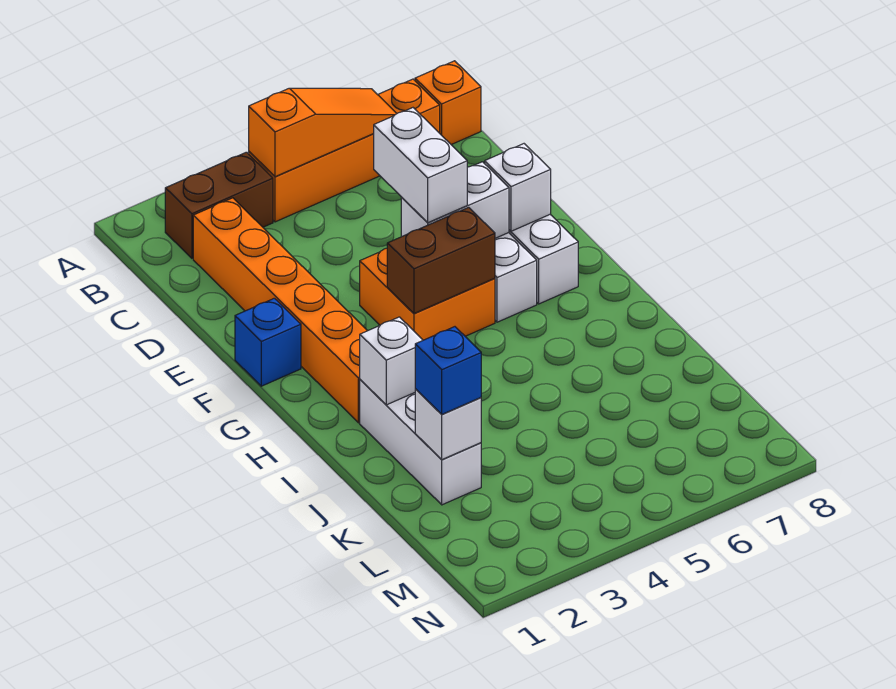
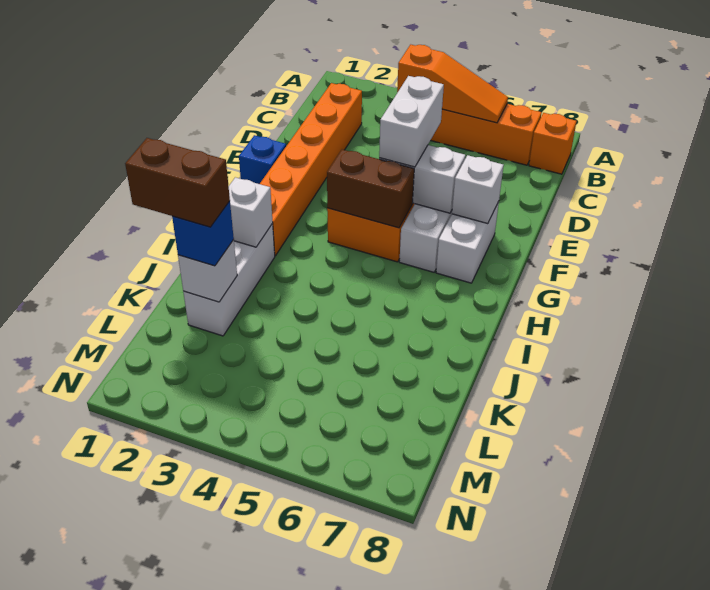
brown brick B2:B3 level 1 -> brown brick K1:K2 level 4

